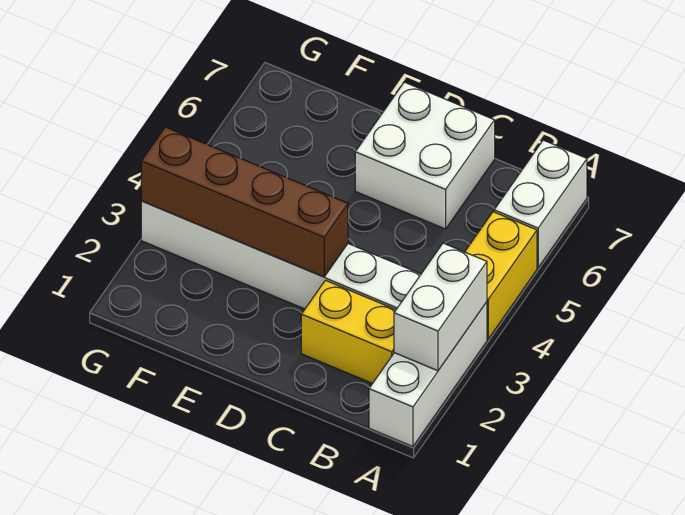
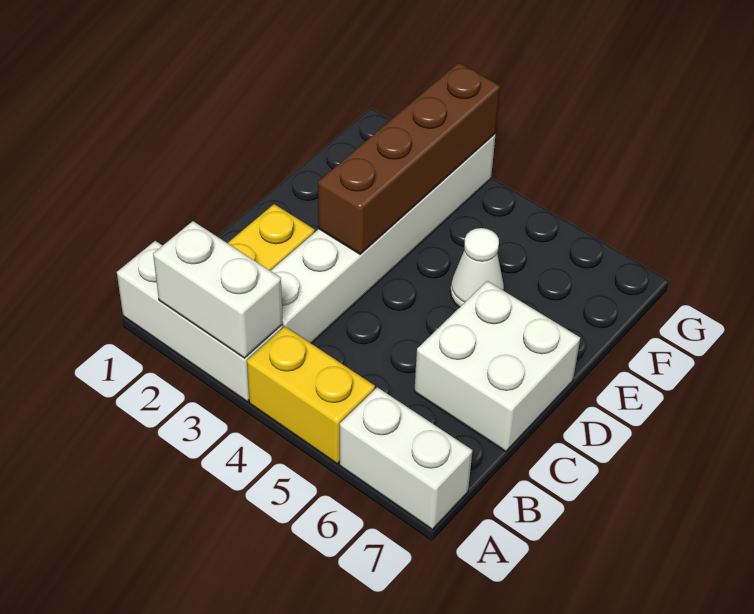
none -> white cone E5 level 1

